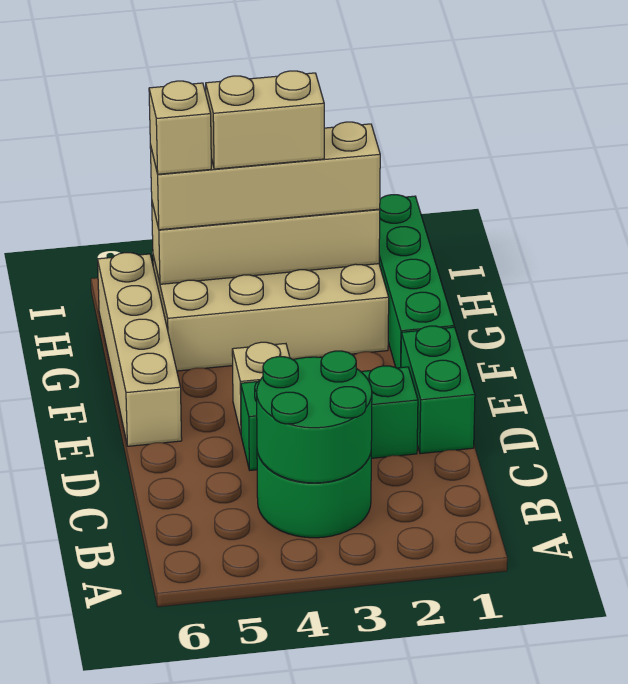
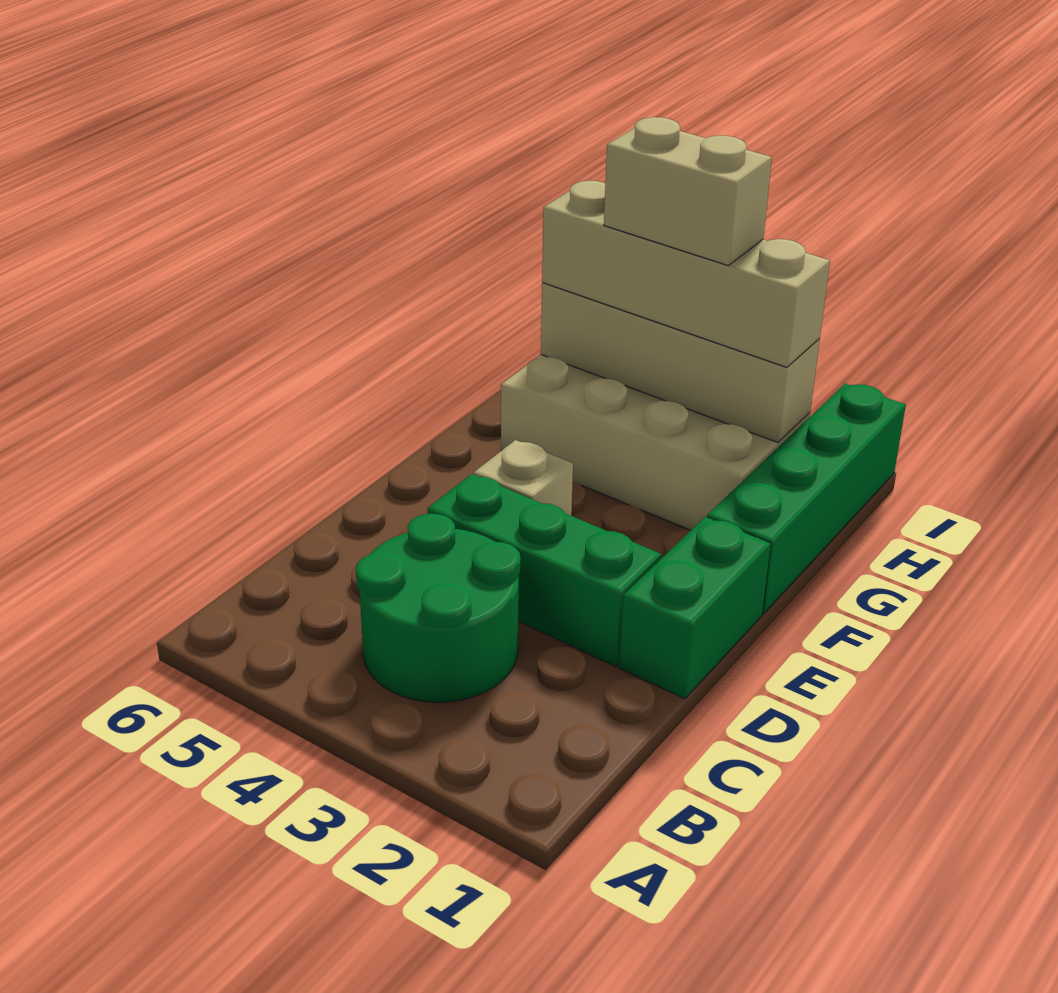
green round brick B3:C4 level 2 -> none
tan brick E6:H6 level 1 -> none
tan brick H5 level 4 -> none

